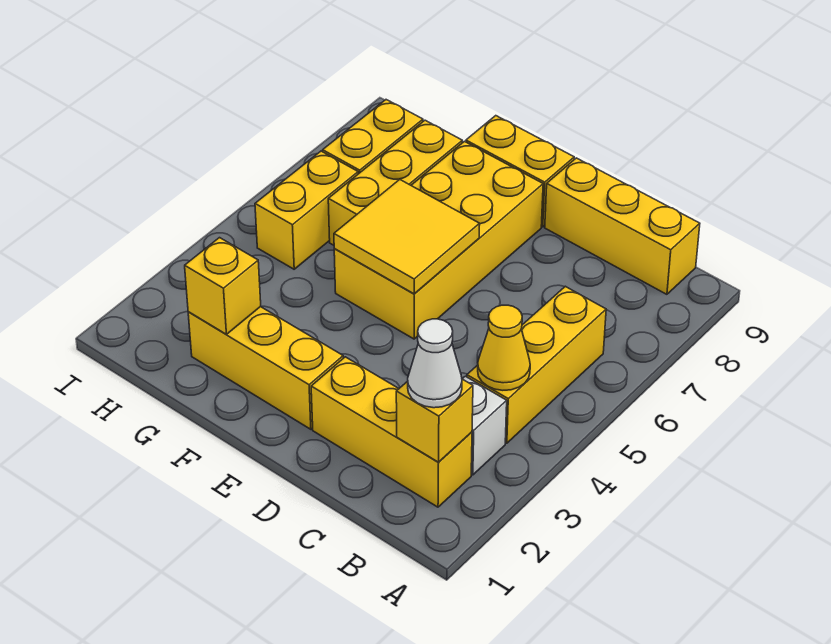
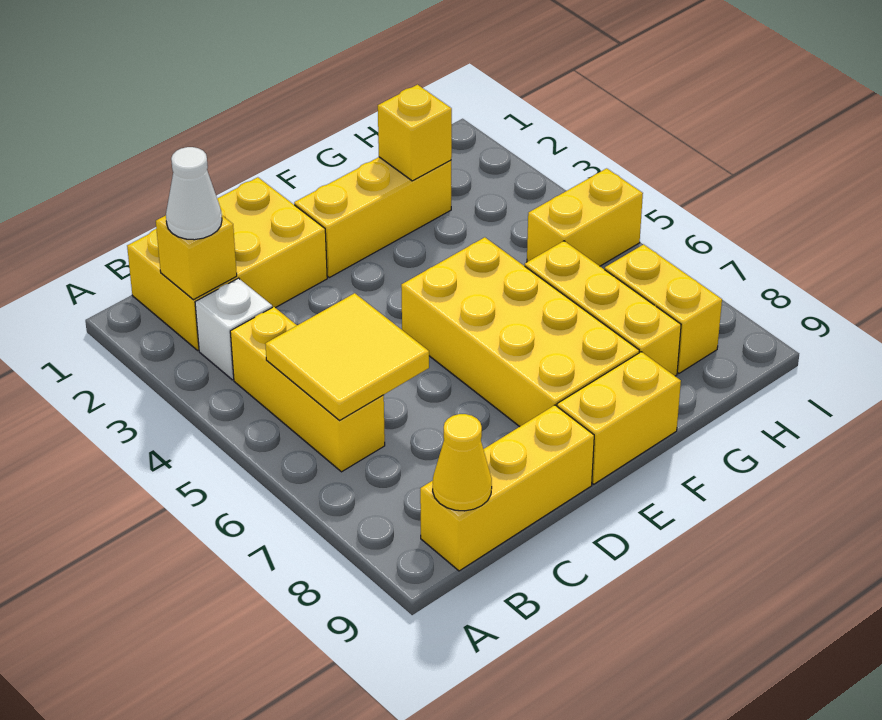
yellow brick B2:D2 level 1 -> yellow brick B1:D2 level 1
yellow cone B4 level 2 -> yellow cone B9 level 2
yellow tile E5:F6 level 2 -> yellow tile B5:C6 level 2
yellow brick H5:H6 level 1 -> yellow brick H5:I5 level 1

